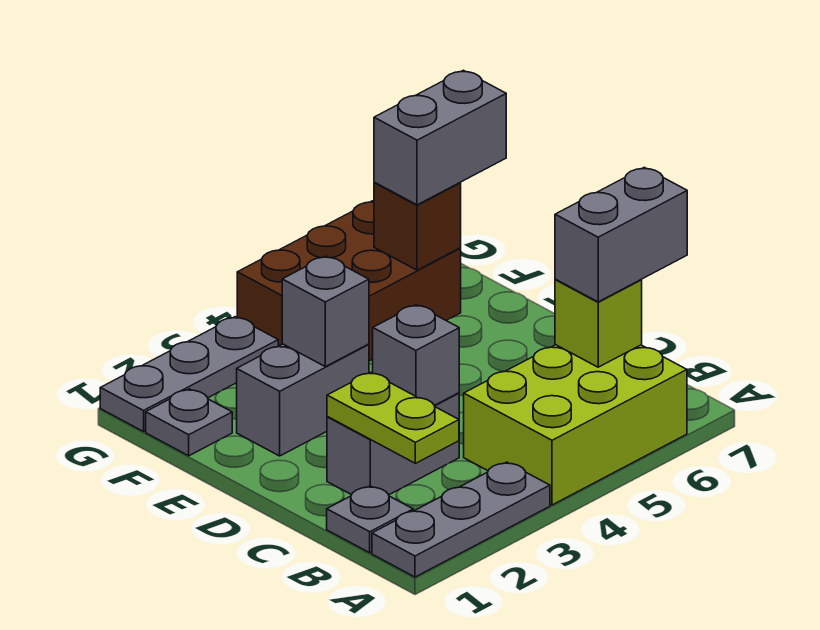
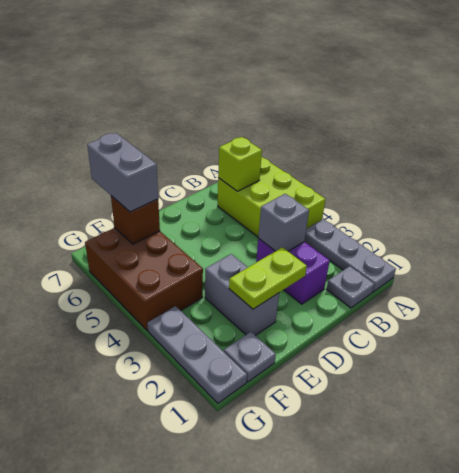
lime plate B2:C2 level 2 -> lime plate D2:E2 level 2
grey brick B6:B7 level 3 -> none
grey brick C2:C3 level 1 -> purple brick C2:C3 level 1
grey brick E3 level 2 -> none

